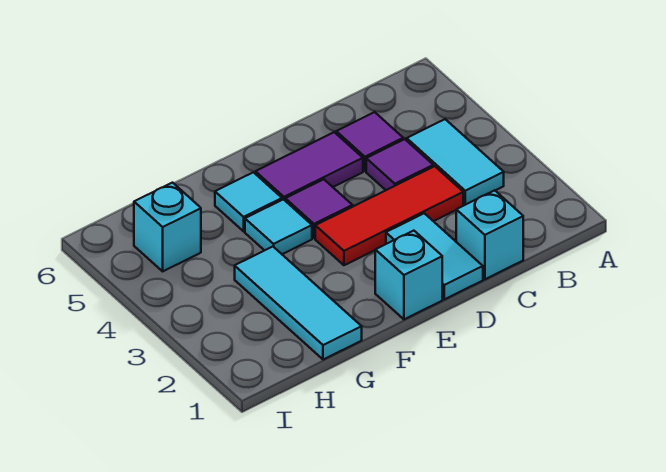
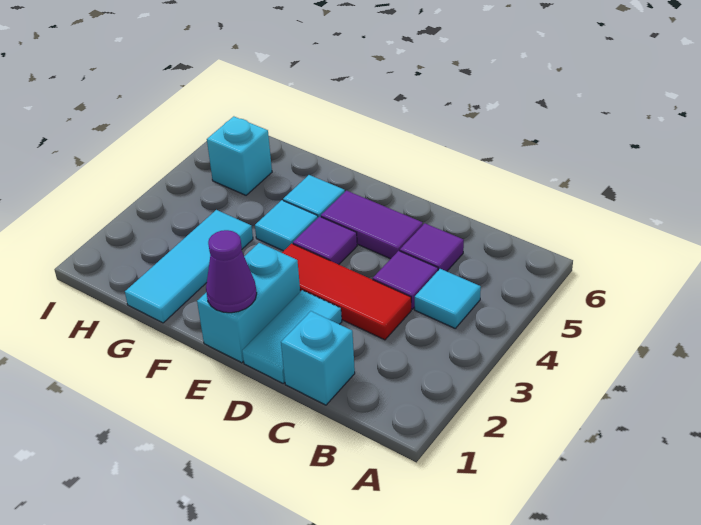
cyan tile B3:B4 level 1 -> cyan tile B4 level 1
cyan brick E1 level 1 -> cyan brick E1:E2 level 1
none -> purple cone E1 level 2

